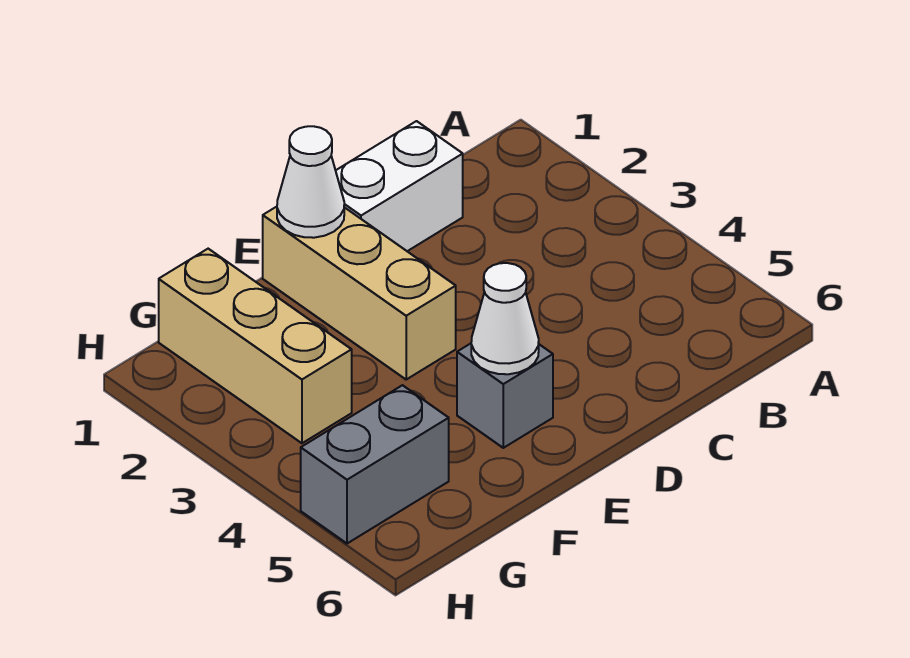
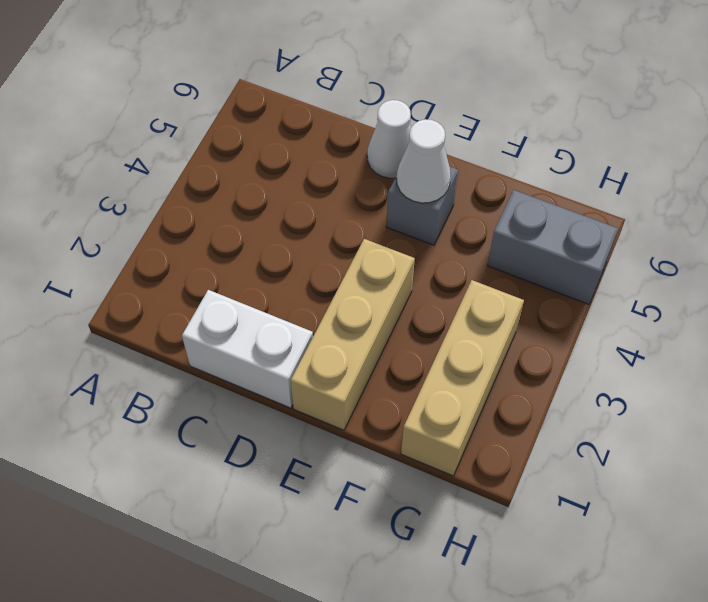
white cone E1 level 2 -> white cone D6 level 1

